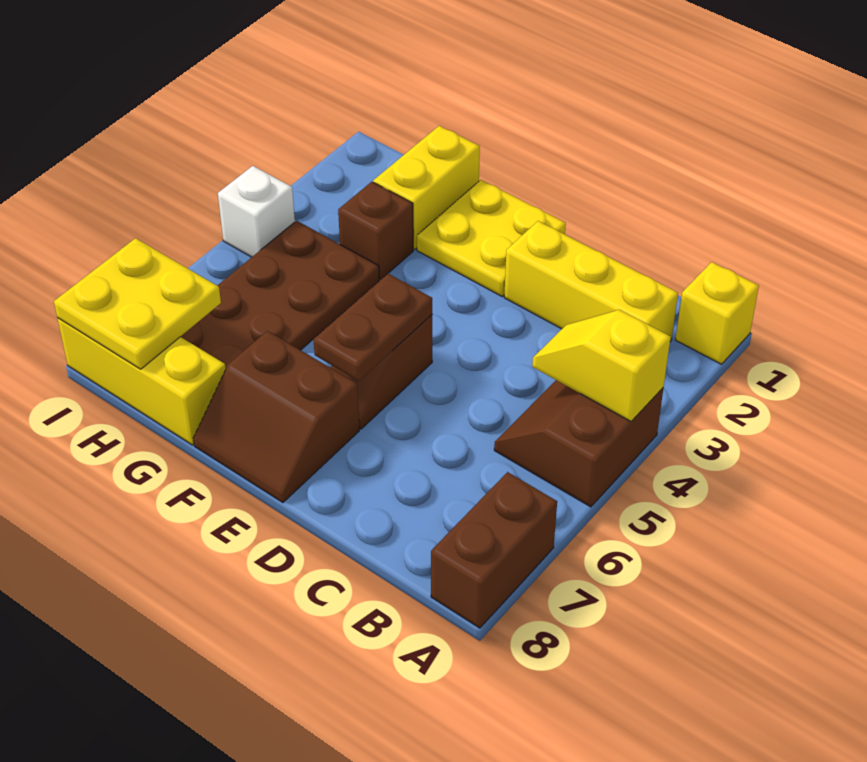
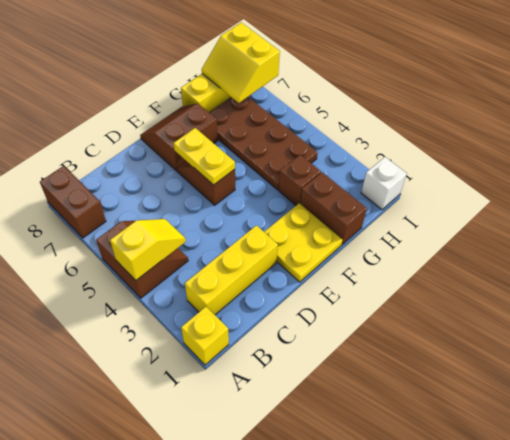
brown plate E5:E6 level 2 -> yellow plate E5:E6 level 2
yellow brick G1:G2 level 1 -> brown brick G1:G2 level 1
yellow plate H7:I8 level 2 -> yellow slope H7:I8 level 2 top I
white brick I4 level 1 -> white brick I1 level 1

